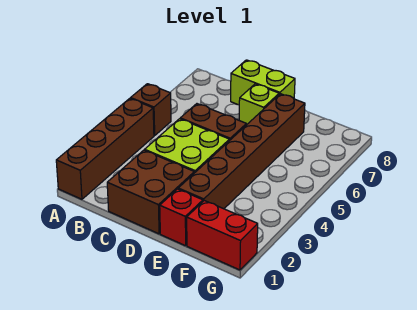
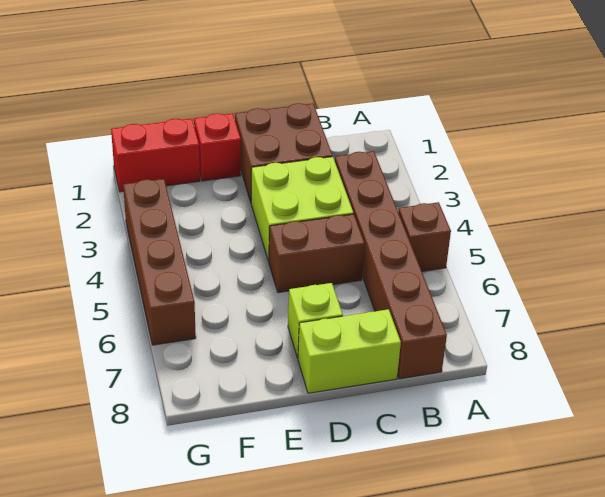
brown brick A1:A4 level 1 -> brown brick G3:G6 level 1
brown brick E2:E7 level 1 -> brown brick B3:B8 level 1

